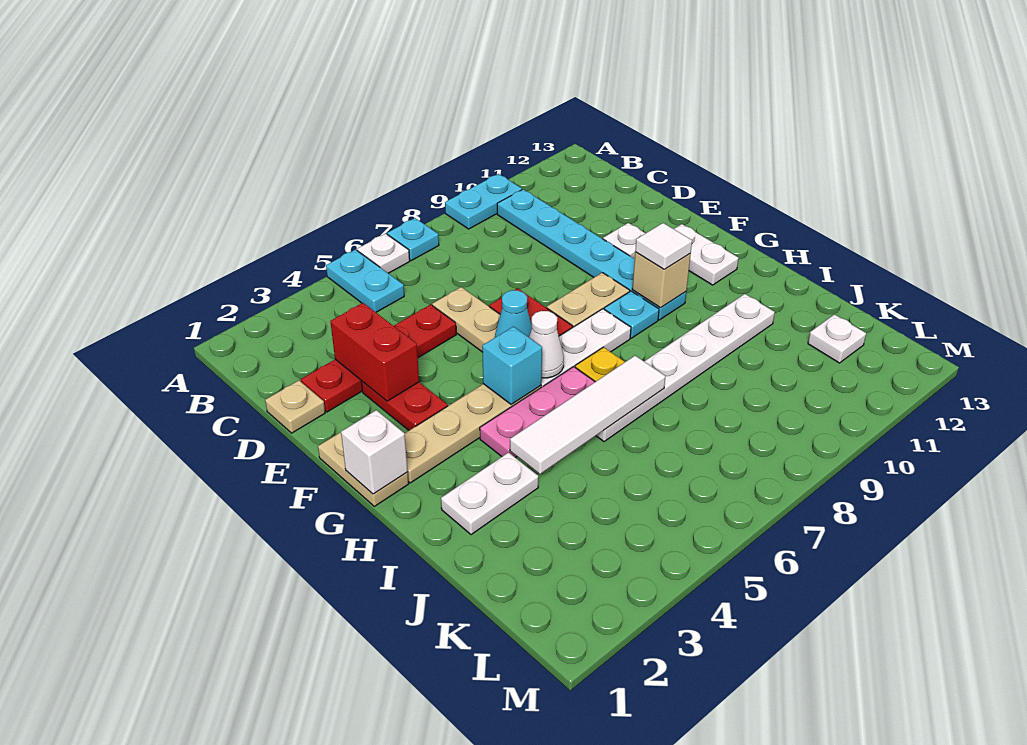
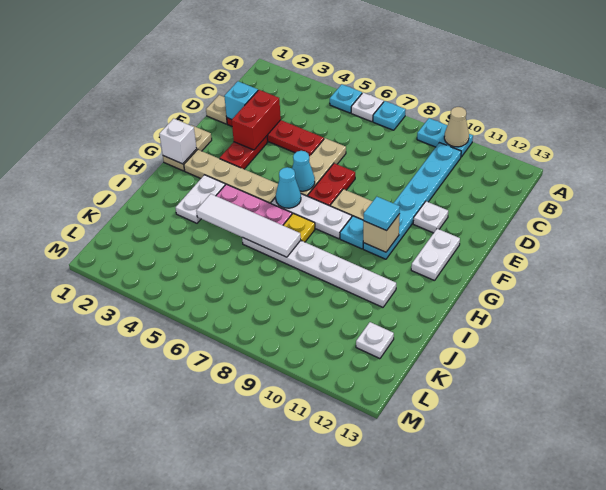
cyan plate A5:B5 level 1 -> cyan plate A5 level 1
none -> tan cone A10 level 2
cyan brick G5 level 2 -> cyan brick D2 level 2
white cone G6 level 2 -> cyan cone G6 level 2
white tile G10 level 3 -> cyan tile G10 level 3
white plate I2:I3 level 1 -> white plate H3:I3 level 1

